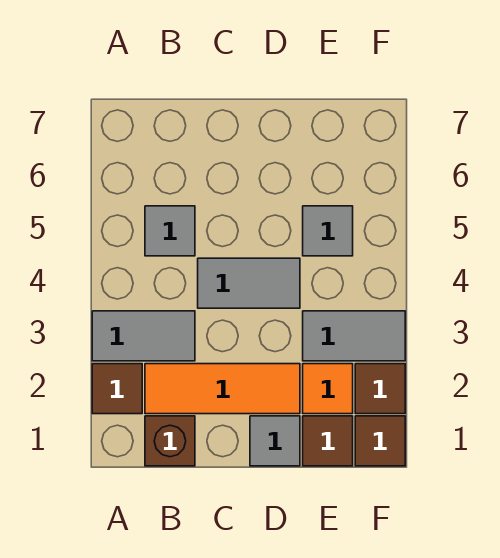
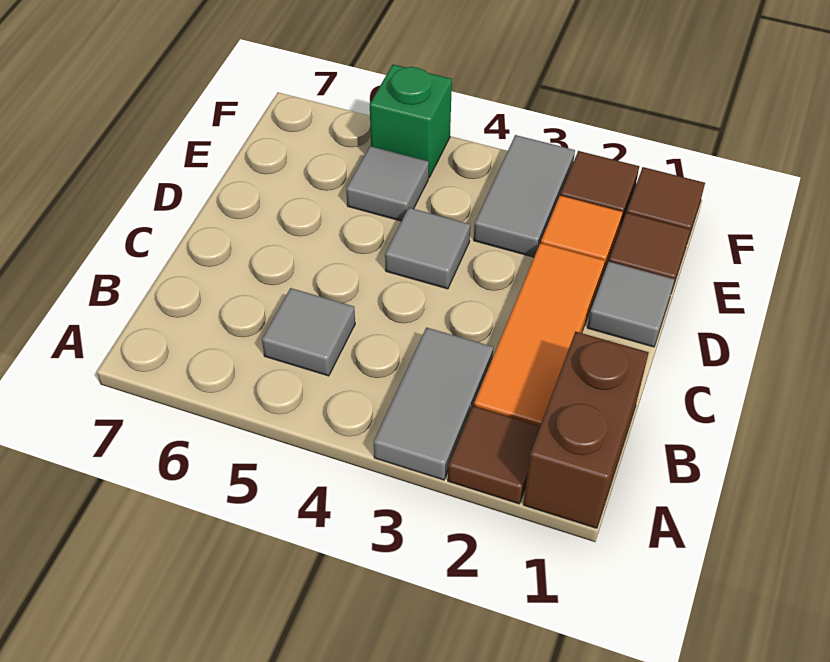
brown brick B1 level 1 -> brown brick A1:B1 level 1
grey tile C4:D4 level 1 -> grey tile D4 level 1
none -> green brick F5 level 1

